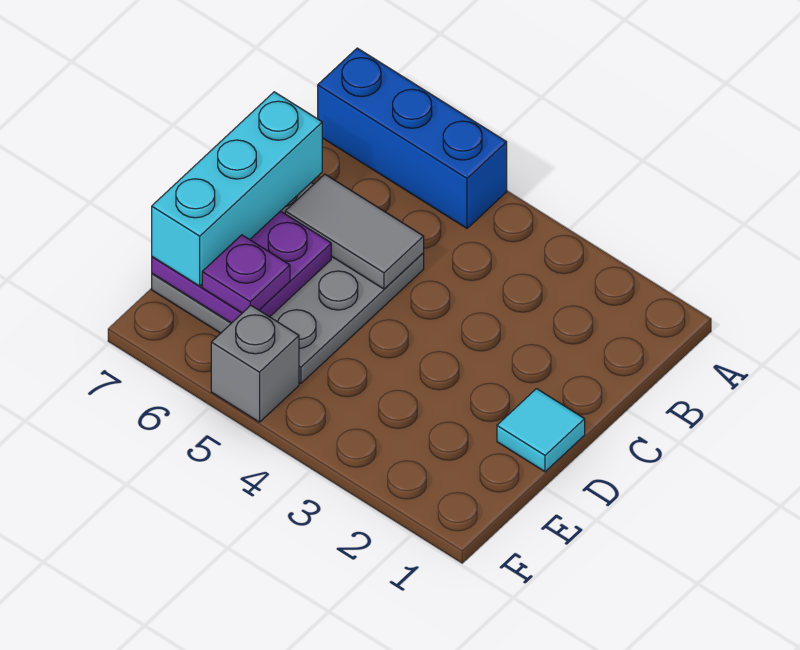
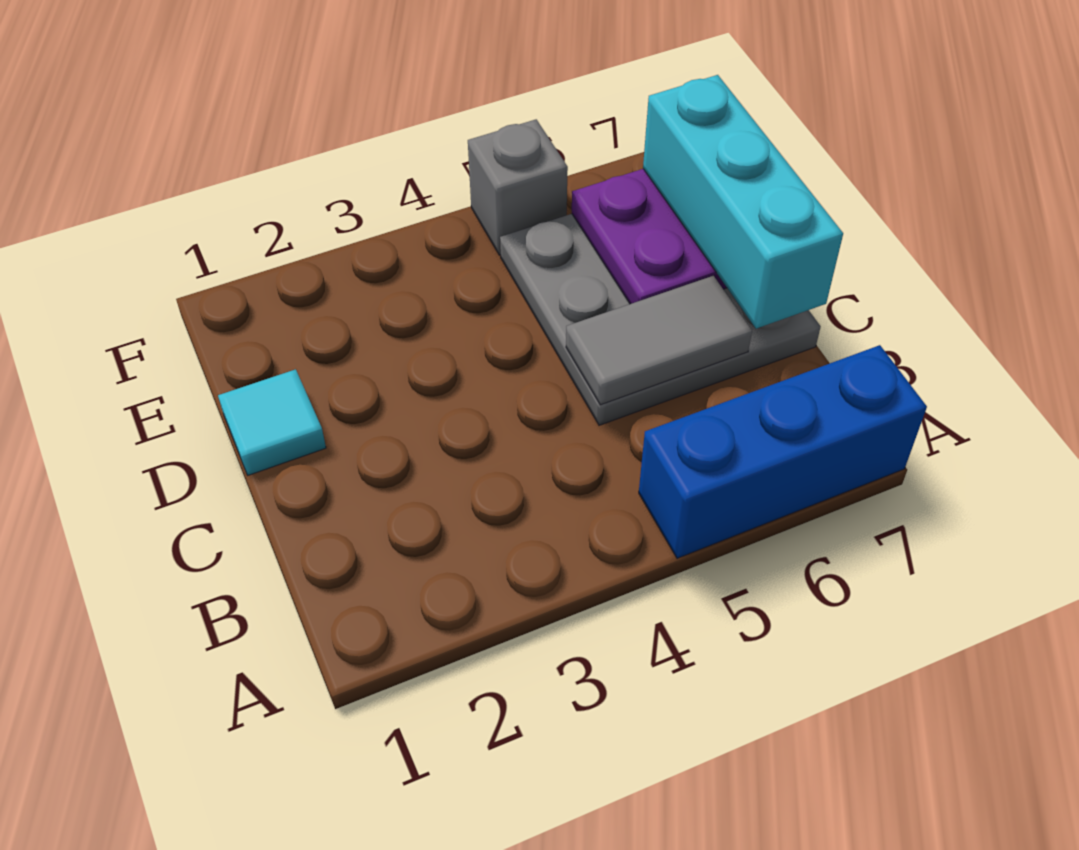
purple plate E6 level 3 -> none

